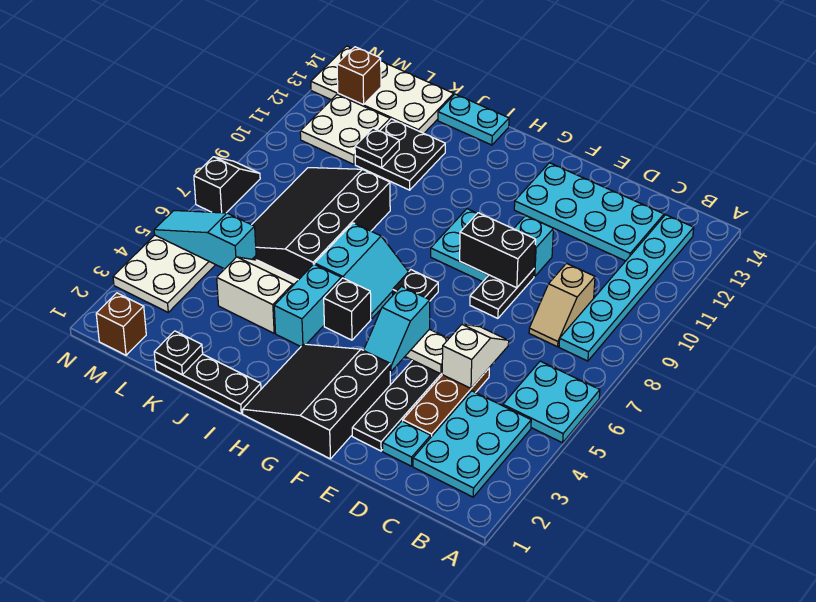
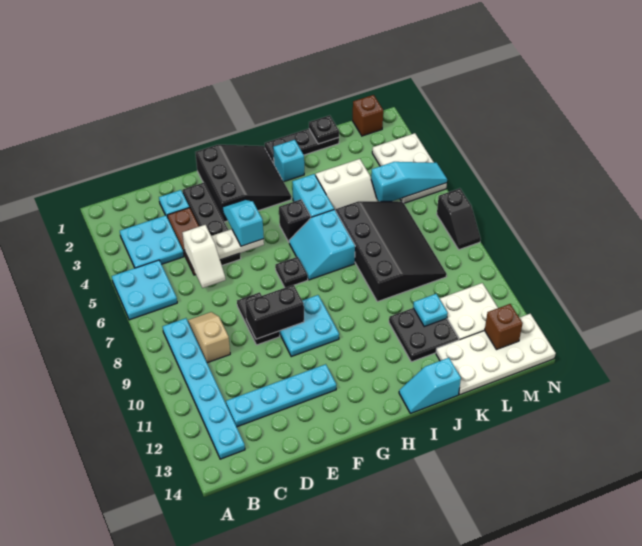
cyan plate B2:C4 level 1 -> cyan plate B3:C4 level 1
cyan plate C12:F13 level 1 -> cyan plate C12:F12 level 1
cyan brick E10 level 1 -> cyan brick I2 level 1
cyan plate I14:J14 level 1 -> cyan slope I14:J14 level 1 top J
black plate K11 level 2 -> cyan plate K11 level 2

